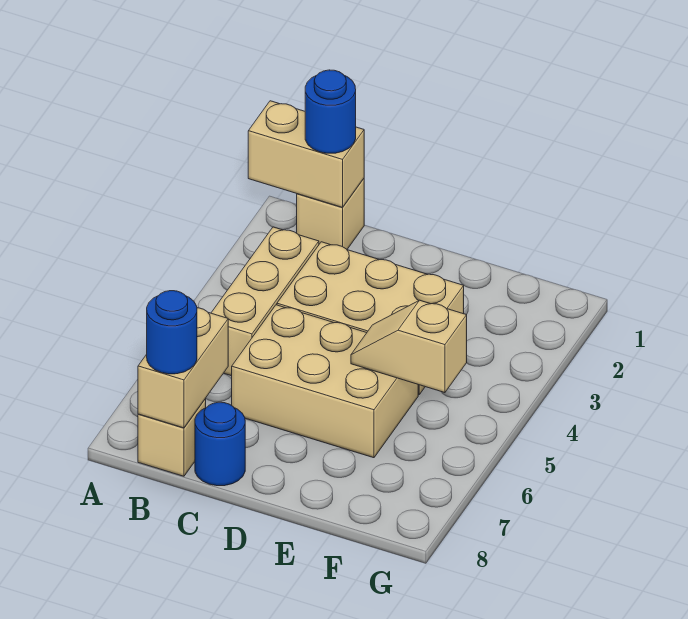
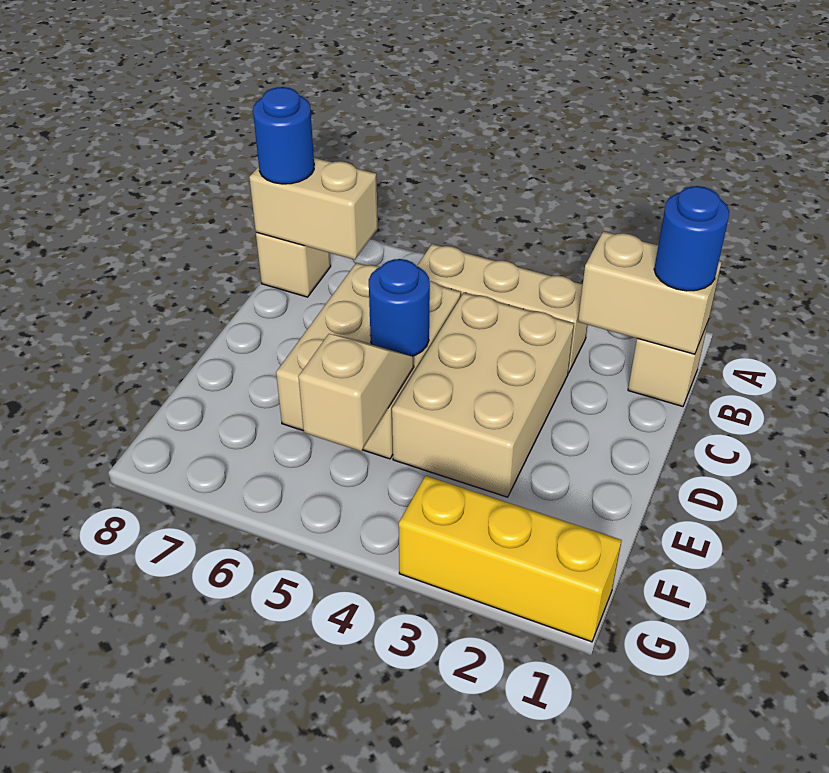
tan brick A1:B1 level 2 -> tan brick B1:B2 level 2
blue round brick C8 level 1 -> blue round brick D5 level 2
none -> yellow brick G1:G3 level 1

